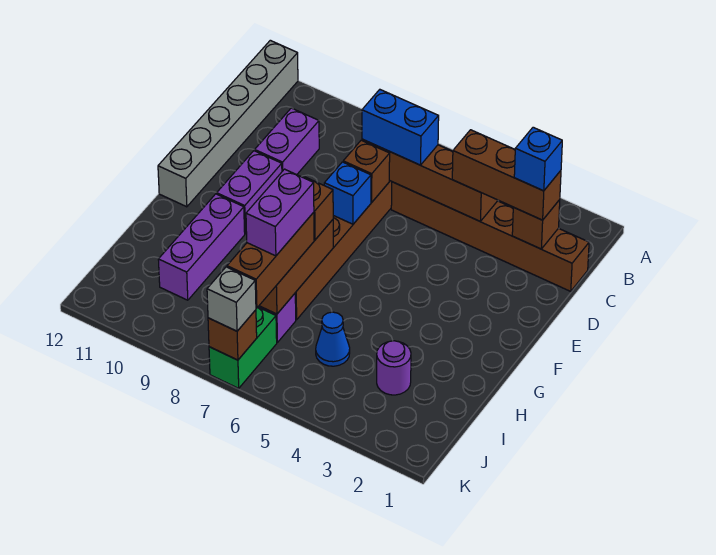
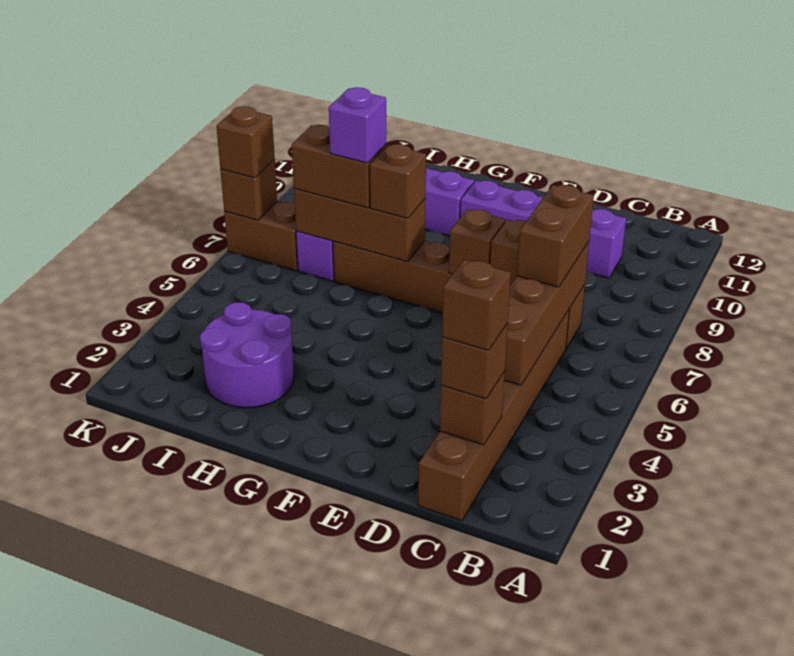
grey brick A12:F12 level 1 -> none
brown brick C2:C4 level 3 -> brown brick C2 level 3
blue brick C2 level 4 -> brown brick C2 level 4
blue brick C6:C7 level 3 -> brown brick C6:C7 level 3
blue brick E7 level 2 -> brown brick E7 level 2
brown brick H7:J7 level 3 -> brown brick H7:I7 level 3
purple brick H7:I7 level 4 -> purple brick H7 level 4
purple round brick I3 level 1 -> purple round brick H2:I3 level 1
blue cone I5 level 1 -> none
green brick J7:K7 level 1 -> brown brick J7:K7 level 1
grey brick K7 level 3 -> brown brick K7 level 3

